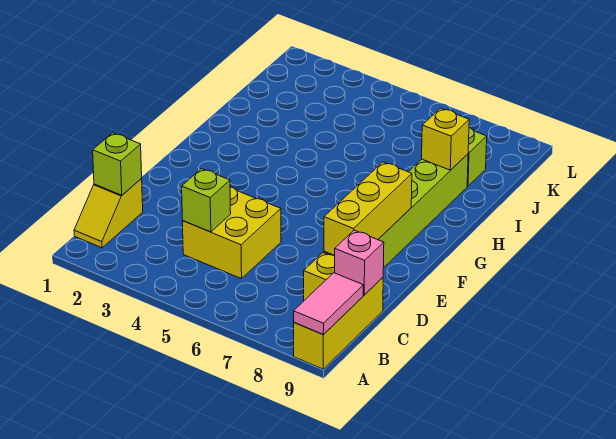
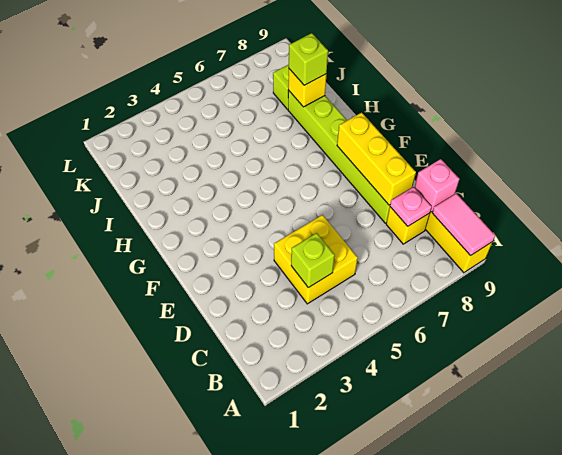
yellow slope B1:C1 level 1 top C -> none
lime brick C1 level 2 -> lime brick I8 level 3
none -> pink plate C8 level 2

